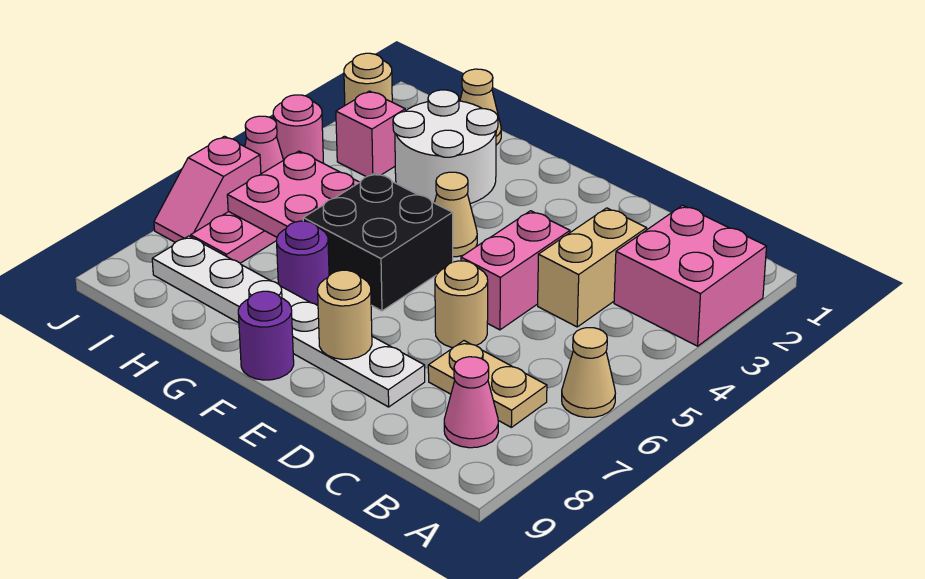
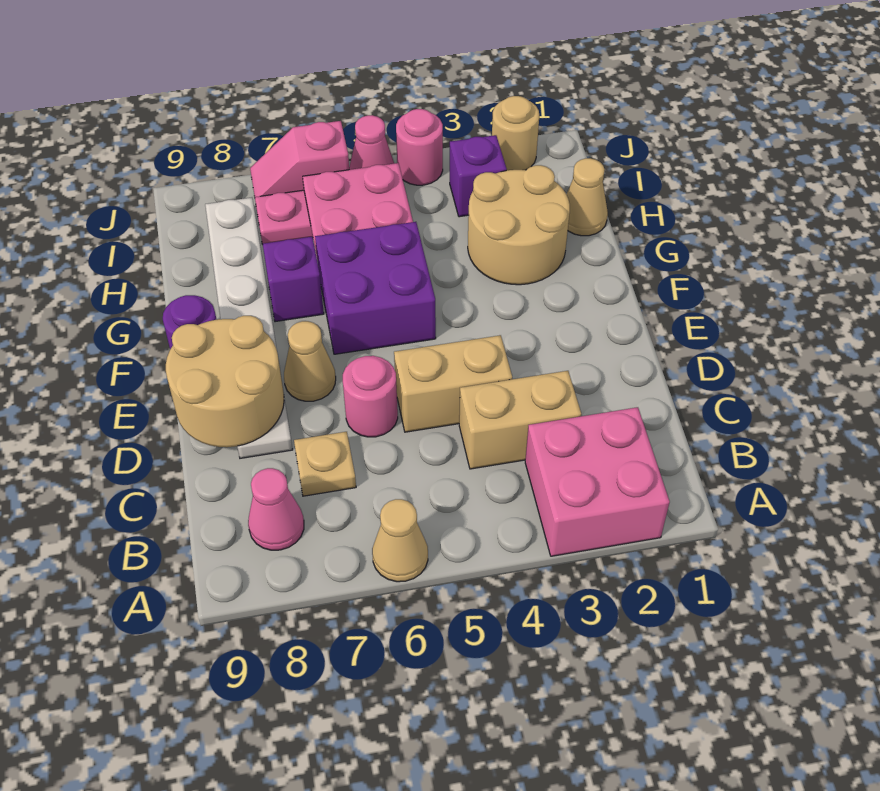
tan plate B7:C7 level 1 -> tan plate C7 level 1
pink brick D4:D5 level 1 -> tan brick D4:D5 level 1
tan round brick D6 level 1 -> pink round brick D6 level 1
tan round brick E8 level 2 -> tan round brick D8:E9 level 2
tan cone F4 level 1 -> tan cone E7 level 1
black brick F5:G6 level 1 -> purple brick F5:G6 level 1
white round brick G2:H3 level 1 -> tan round brick G2:H3 level 1
purple round brick G7 level 1 -> purple brick G7 level 1
pink brick I3 level 1 -> purple brick I3 level 1

